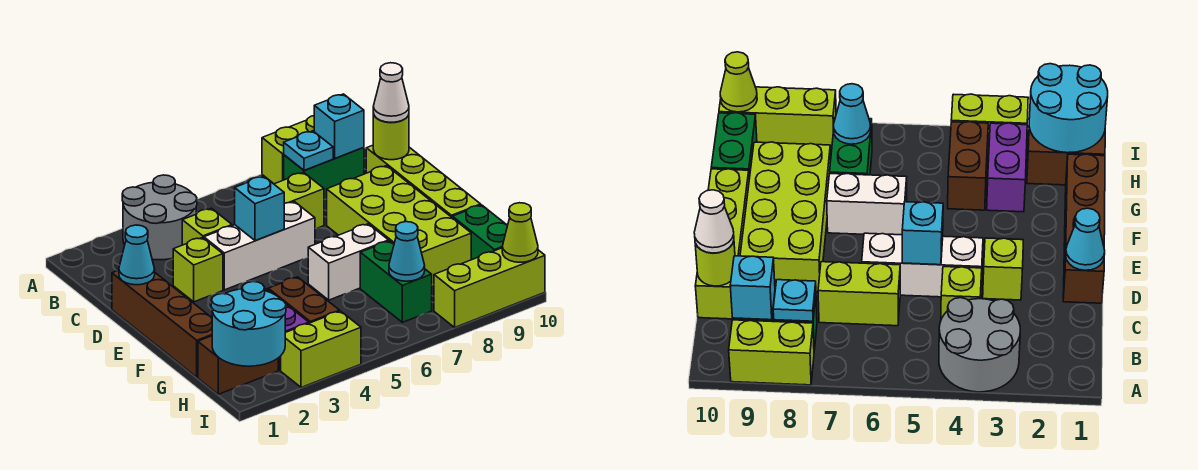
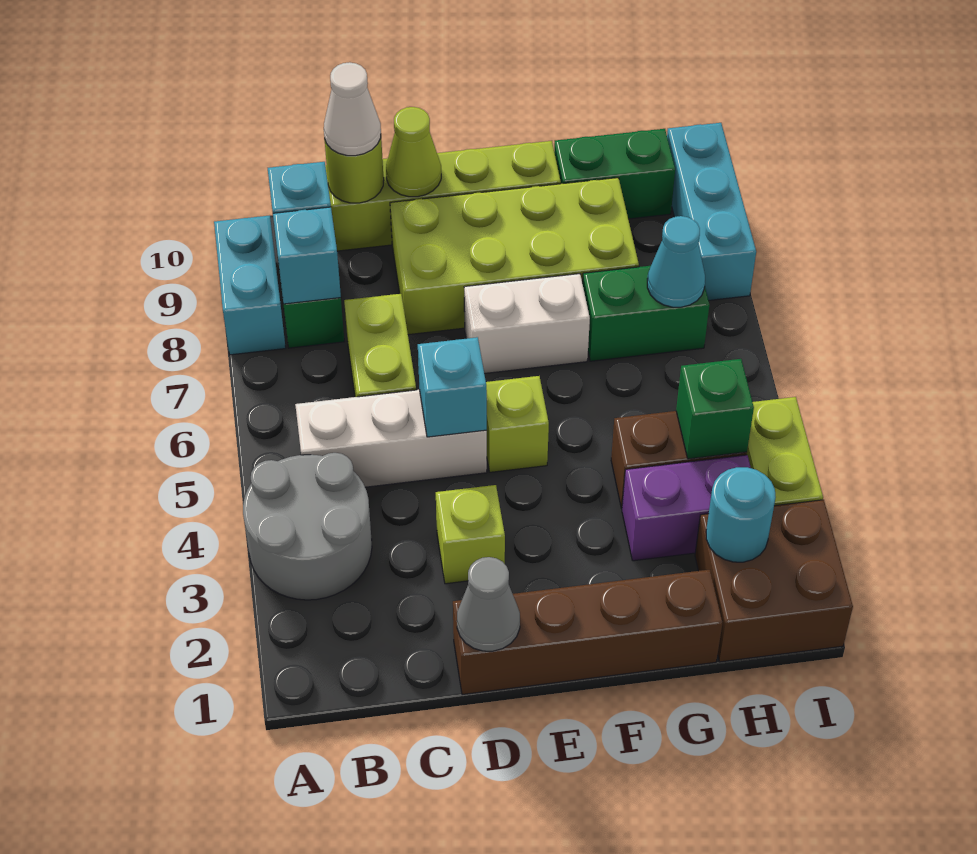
lime brick A8:A9 level 1 -> cyan brick A8:A9 level 1
cyan plate B8 level 2 -> cyan brick B8 level 2
lime brick C4 level 1 -> lime brick E5 level 1
cyan cone D1 level 2 -> grey cone D1 level 2
white brick D4:D6 level 1 -> white brick B5:D5 level 1
white brick F6:F7 level 1 -> white brick E7:F7 level 1
brown brick H1:H2 level 1 -> brown brick H1:I2 level 1
cyan round brick H1:I2 level 2 -> cyan round brick H2 level 2
none -> green brick H4 level 2
lime brick I8:I10 level 1 -> cyan brick I8:I10 level 1
lime cone I10 level 2 -> lime cone D10 level 2

